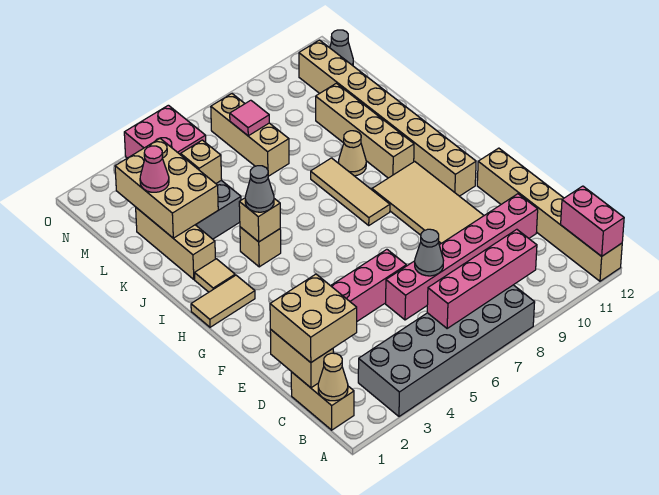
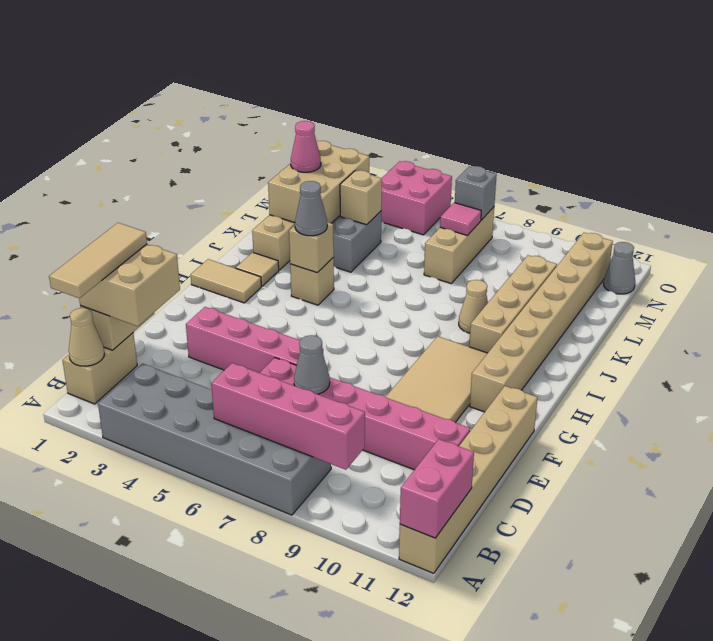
tan tile H8:J8 level 1 -> tan tile B1:D1 level 4
none -> grey brick N7 level 2

